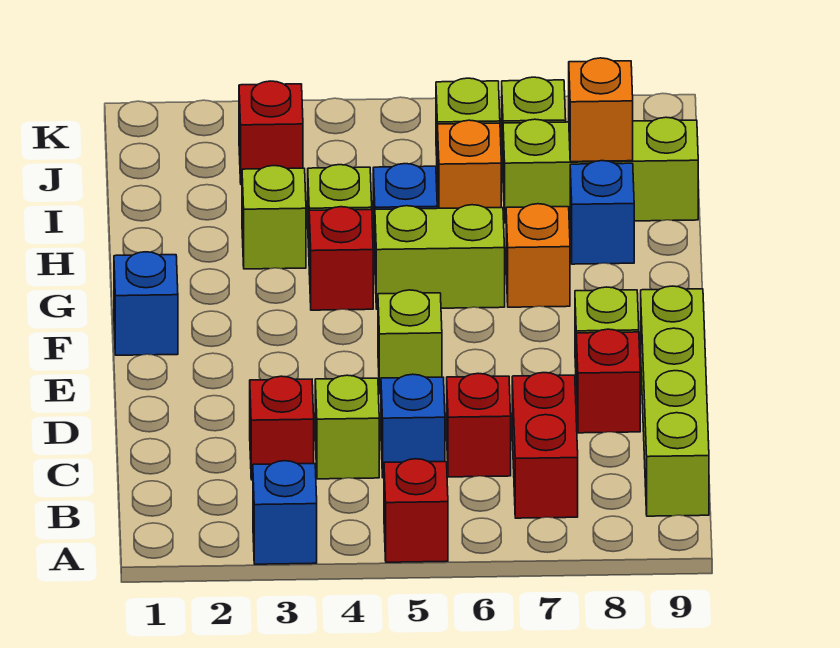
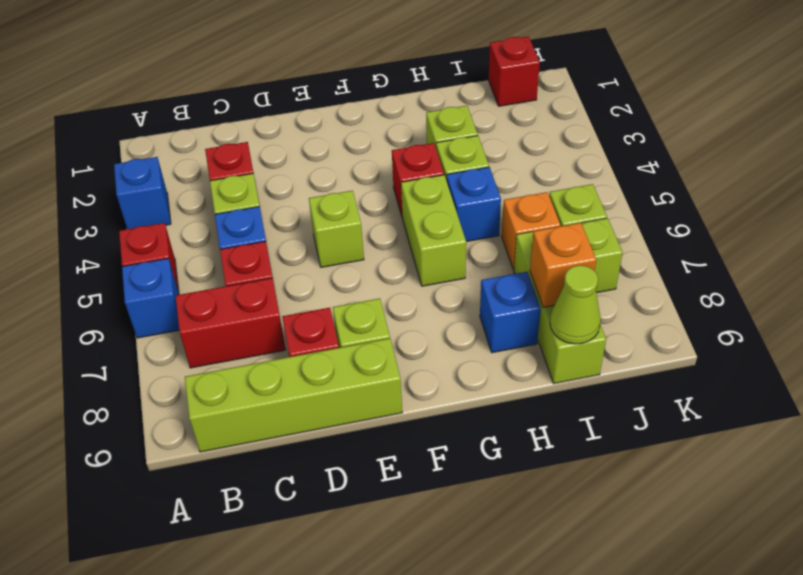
blue brick F1 level 1 -> blue brick A6 level 1
orange brick G7 level 1 -> none
none -> lime cone I9 level 2
red brick J3 level 1 -> red brick J1 level 1

